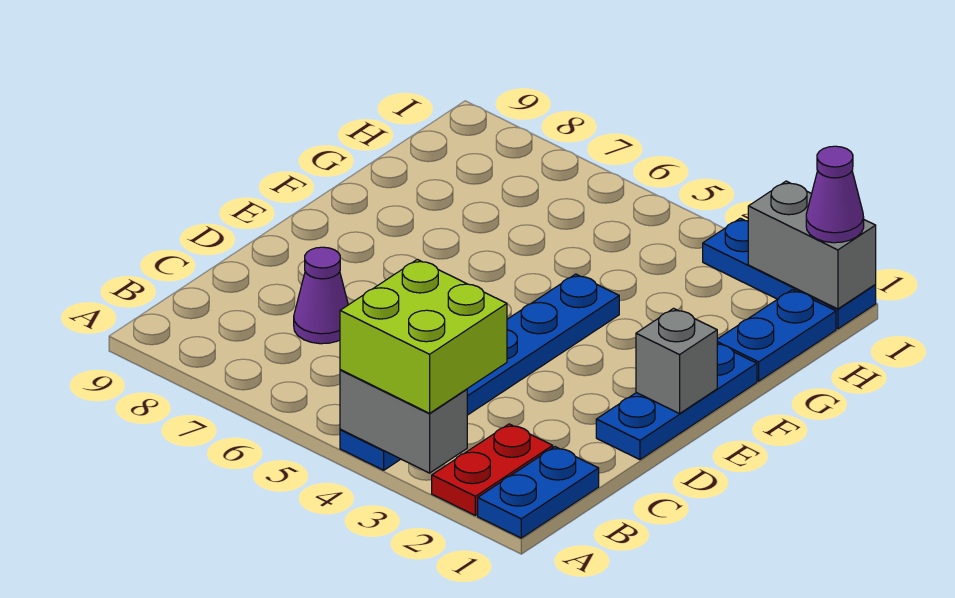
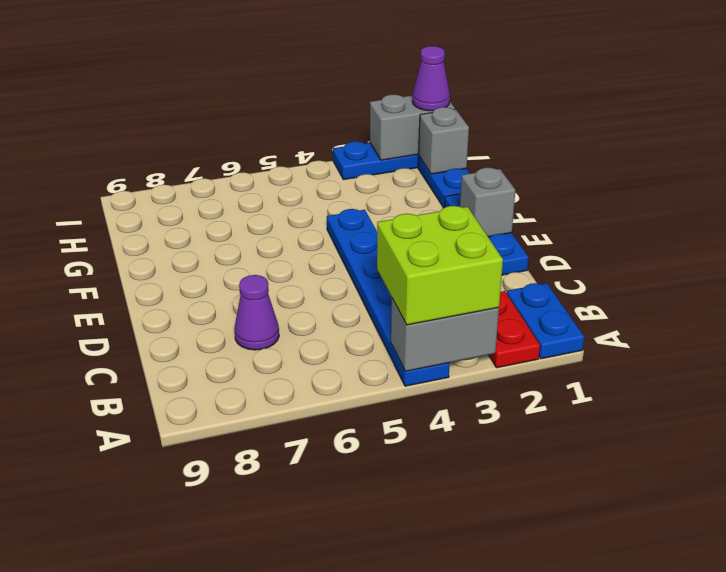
none -> grey brick H1 level 2

